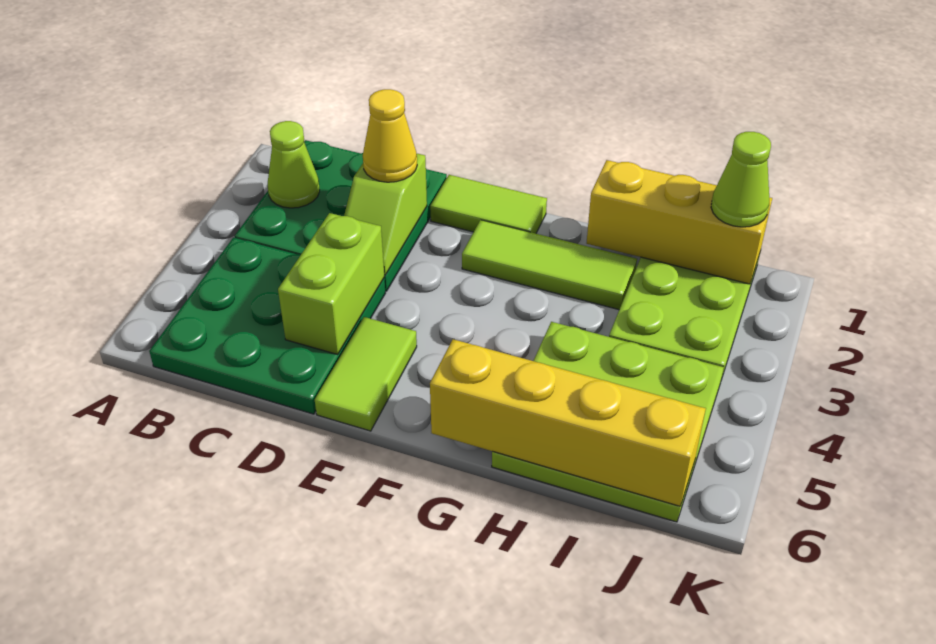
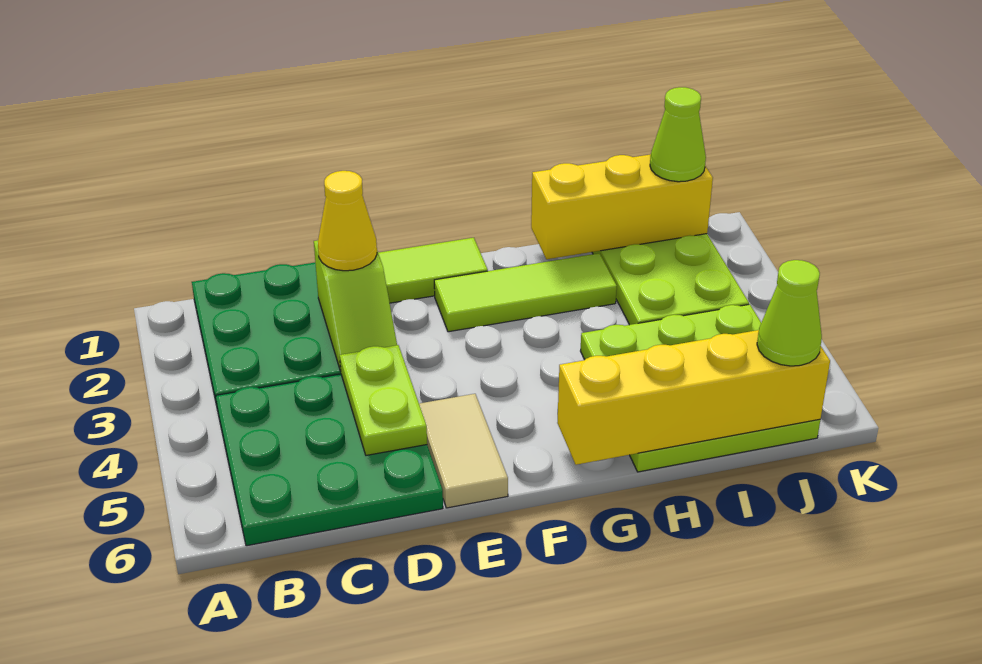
lime cone B2 level 2 -> lime cone J6 level 3
lime brick D4:D5 level 2 -> lime plate D4:D5 level 2
lime tile E5:E6 level 1 -> tan tile E5:E6 level 1

